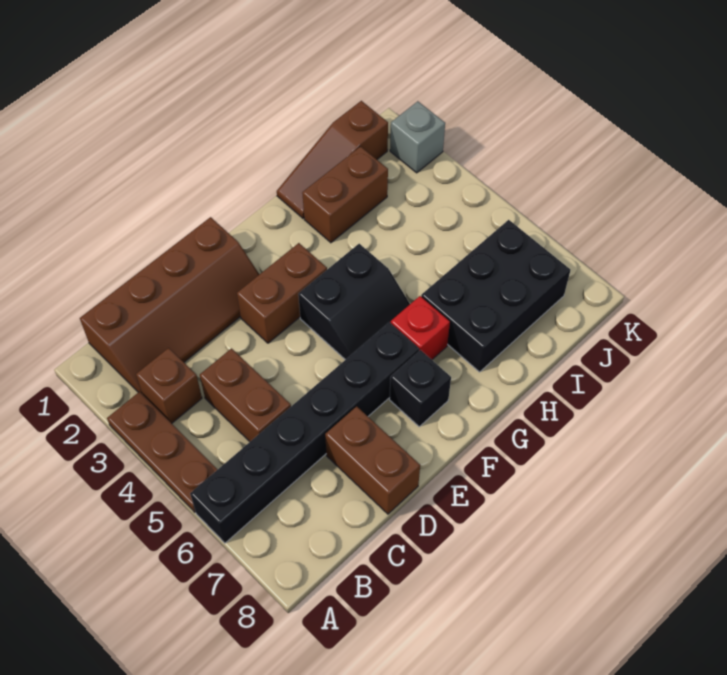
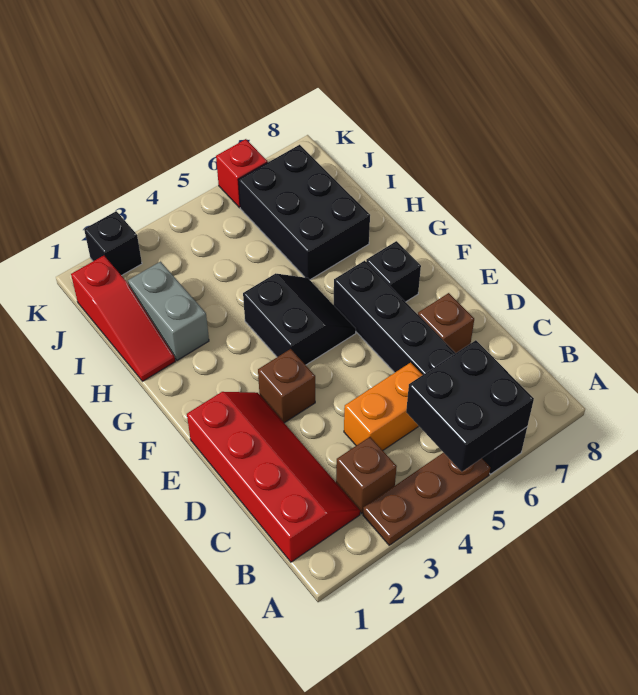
none -> black brick A5:B6 level 2
brown slope B1:E2 level 1 top 1 -> red slope B1:E2 level 1 top 1
brown brick C4:C5 level 1 -> orange brick C4:C5 level 1
brown brick D7:D8 level 1 -> brown brick D7 level 1
brown brick E3:F3 level 1 -> brown brick E3 level 1
red brick G6 level 1 -> red brick K6 level 1
brown slope H1:J1 level 1 top J -> red slope H1:J1 level 1 top J
brown brick H2:I2 level 1 -> grey brick H2:I2 level 1
grey brick K2 level 1 -> black brick K2 level 1

